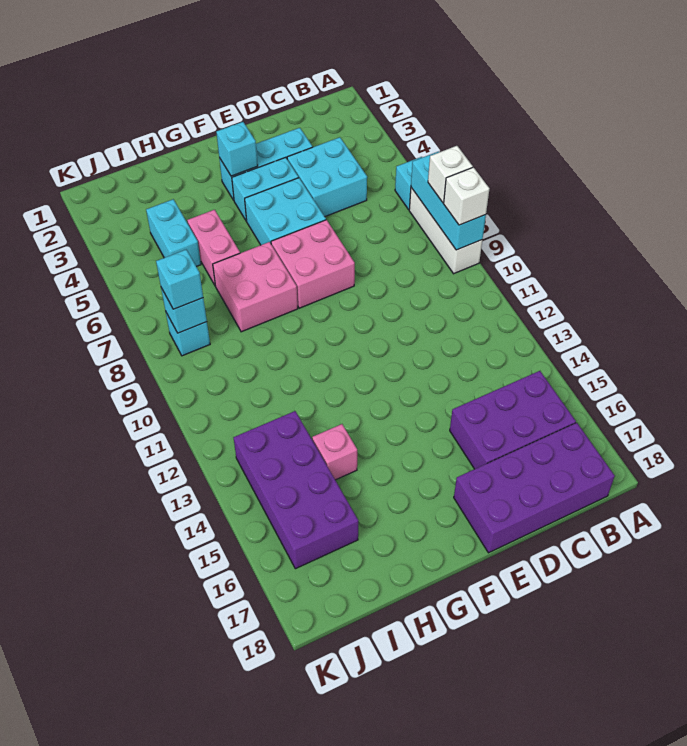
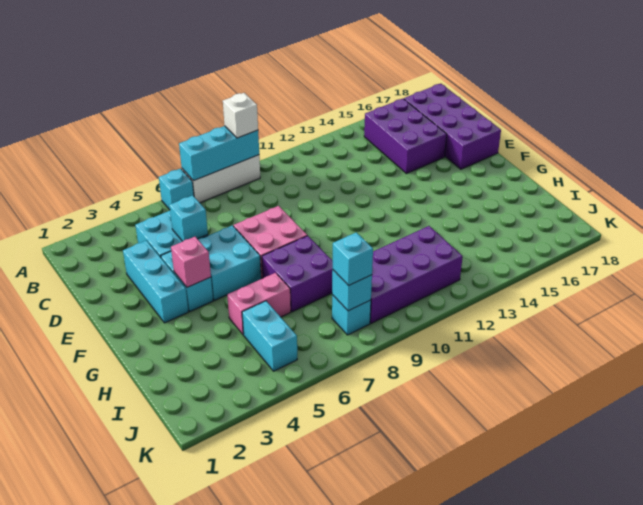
white brick A8 level 3 -> none
cyan brick F3 level 2 -> cyan brick D5 level 2
pink brick G7:H8 level 1 -> purple brick G7:H8 level 1
pink brick H14 level 1 -> pink brick F4 level 2
cyan brick I4:I5 level 1 -> cyan brick I5:J5 level 1
purple brick I13:J16 level 1 -> purple brick I9:J12 level 1

